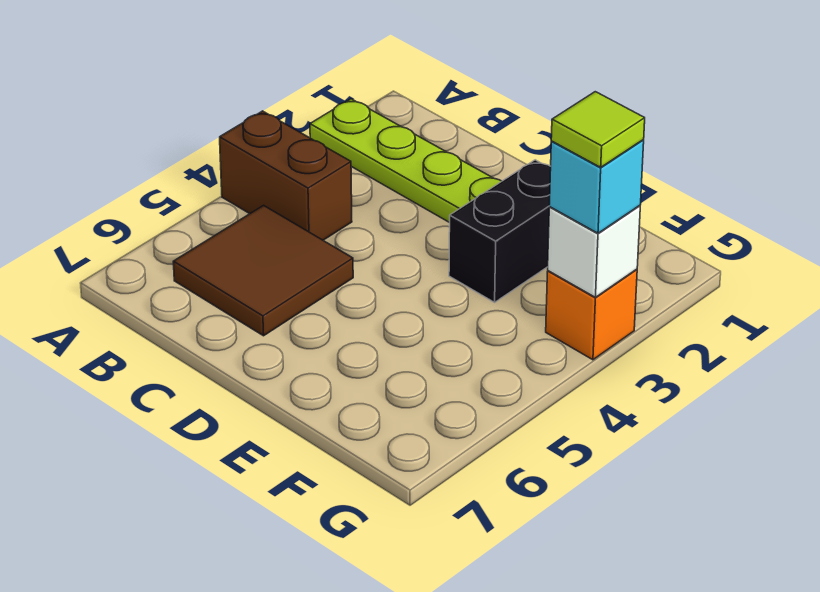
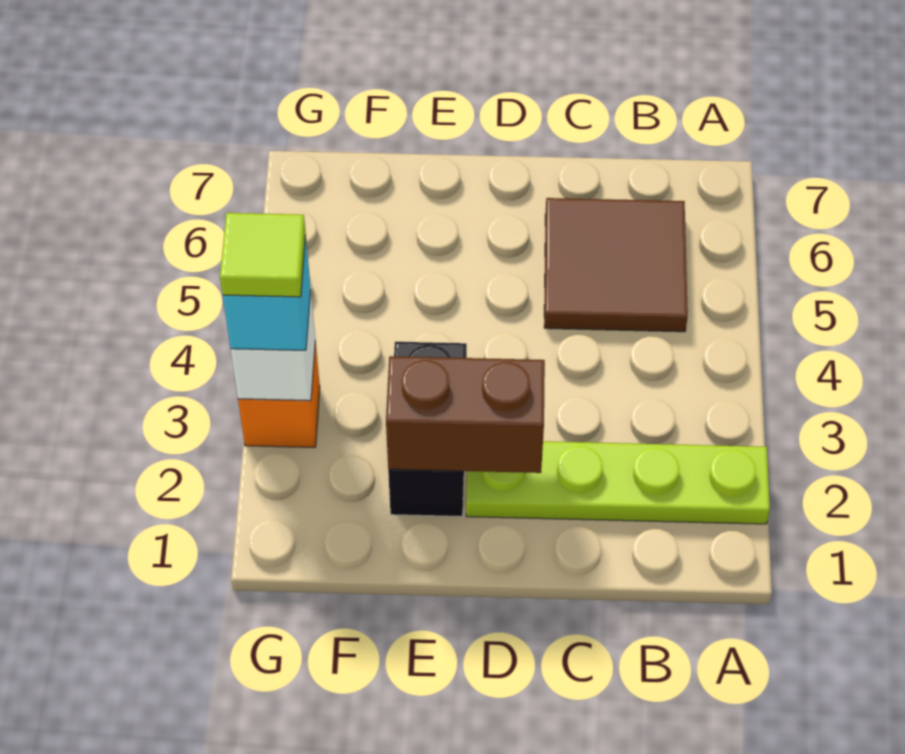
brown brick A4:B4 level 1 -> brown brick D2:E2 level 2

